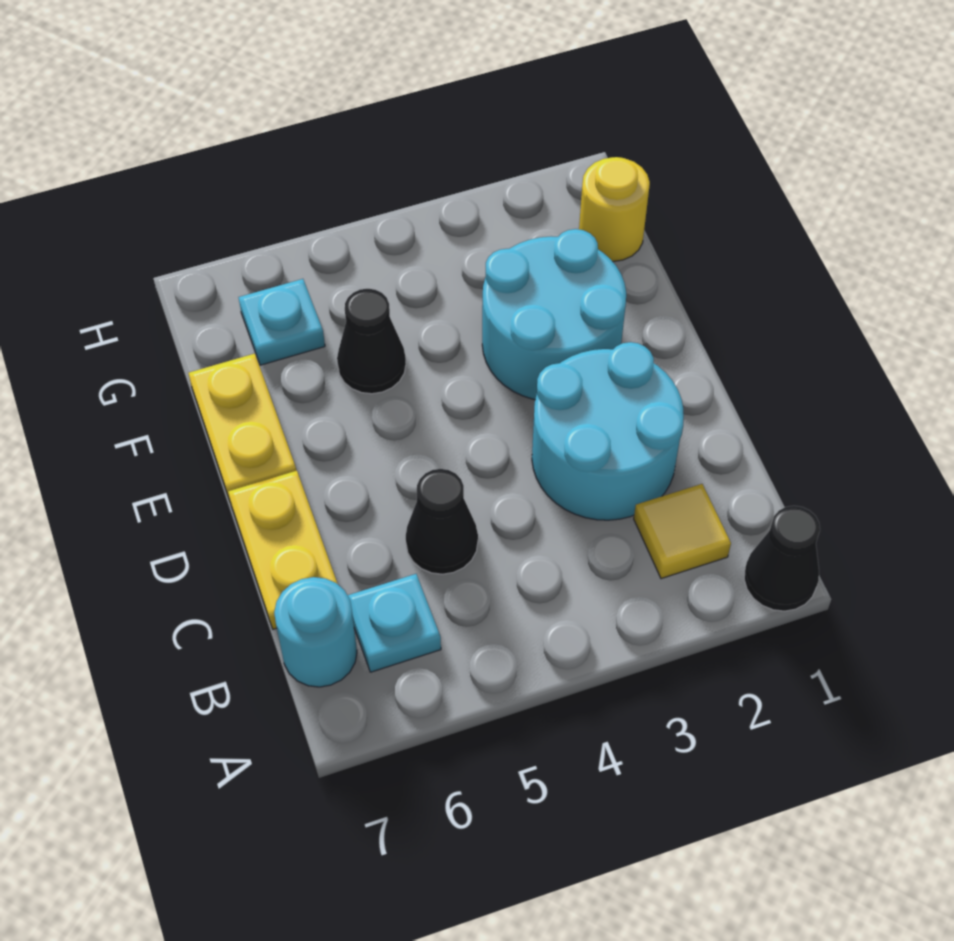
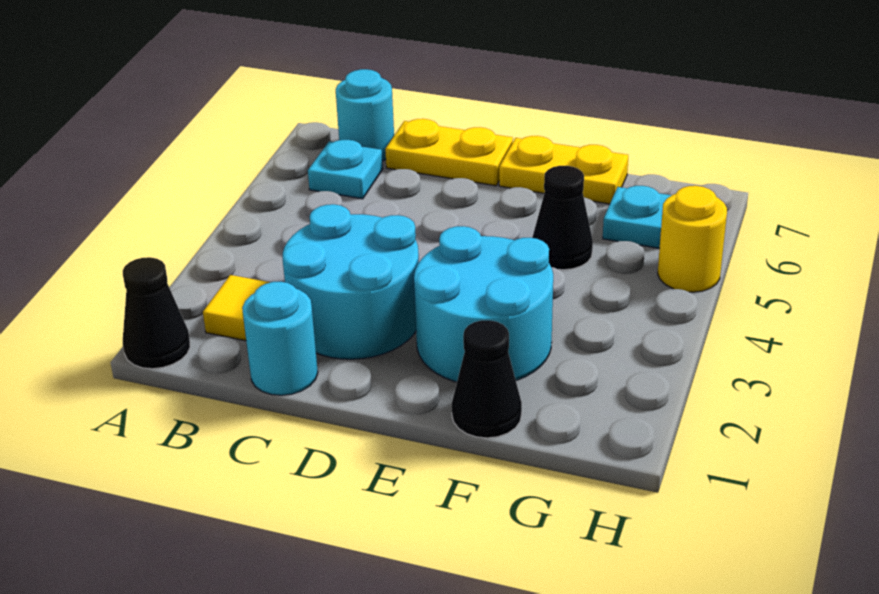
none -> cyan round brick C1 level 1
black cone C5 level 1 -> black cone F1 level 1
yellow round brick G1 level 1 -> yellow round brick H5 level 1

